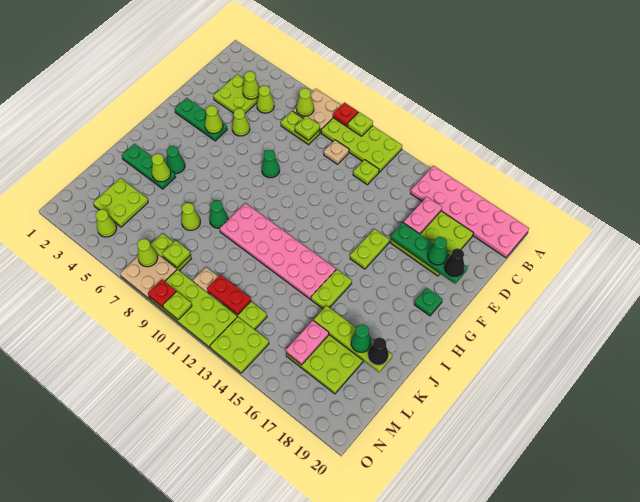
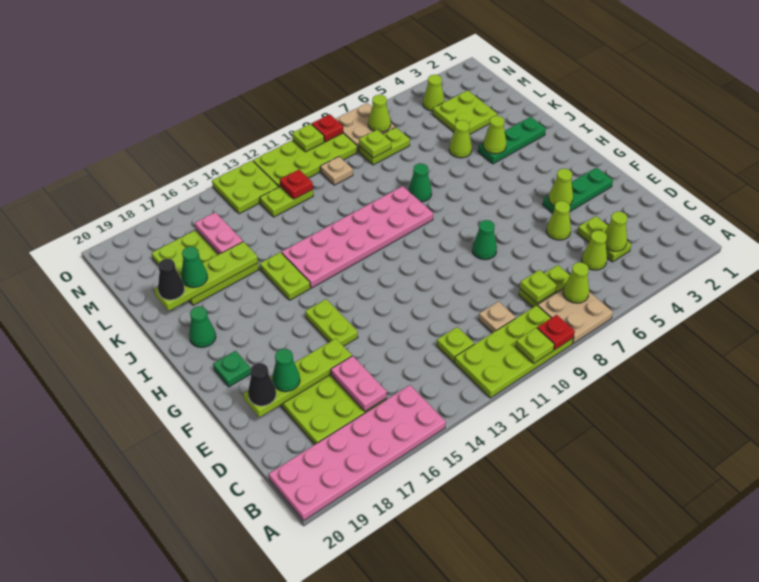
lime plate C3:D4 level 1 -> lime plate C4:D4 level 1
green plate E16:E19 level 2 -> lime plate E16:E19 level 2
green cone I4 level 1 -> green cone I19 level 1
lime cone K7 level 1 -> lime cone K5 level 1
red plate M11:M12 level 2 -> red plate M12 level 2

